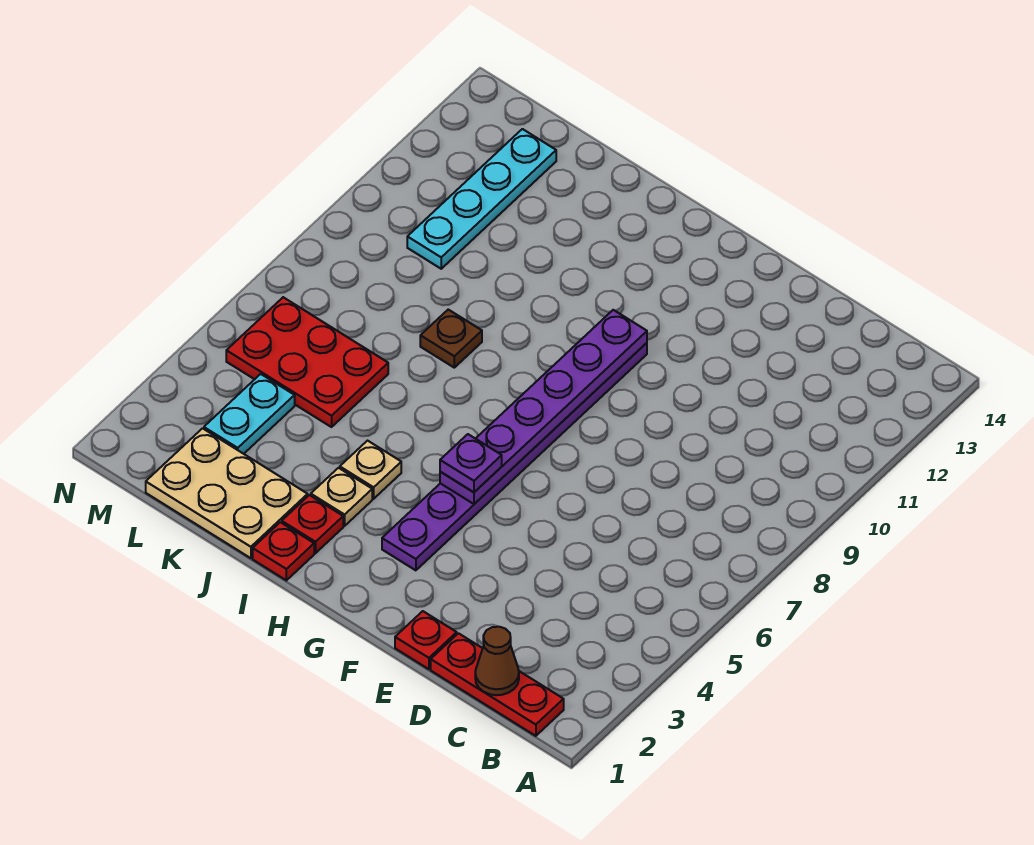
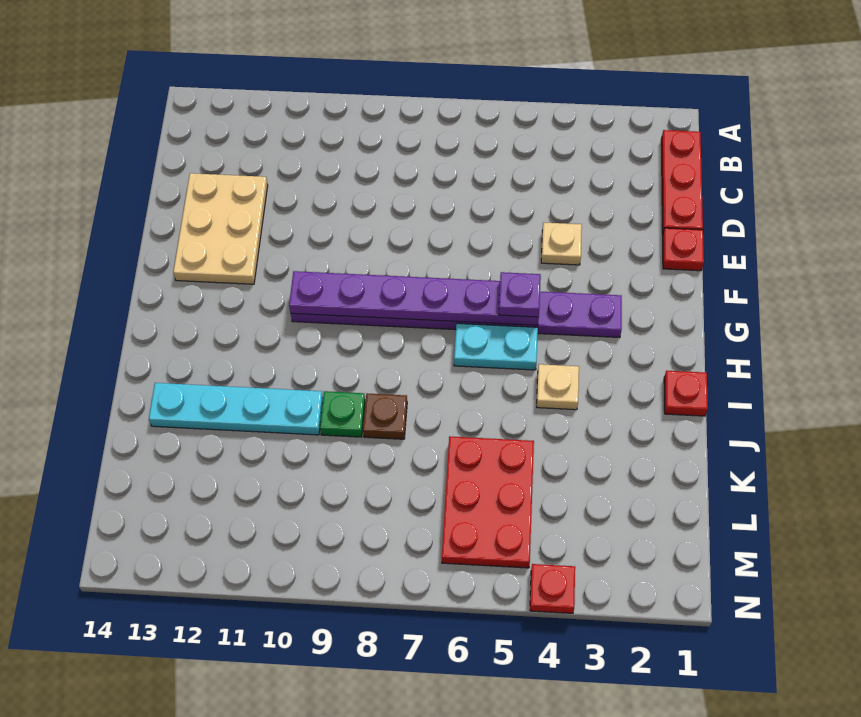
brown cone C1 level 2 -> none
red plate I2 level 1 -> red plate N4 level 1
tan plate I3 level 1 -> tan plate E4 level 1
tan plate J1:L2 level 1 -> tan plate D12:F13 level 1
none -> green plate J9 level 1
cyan plate L3:L4 level 1 -> cyan plate H5:H6 level 1
cyan plate L10:L13 level 1 -> cyan plate J10:J13 level 1

